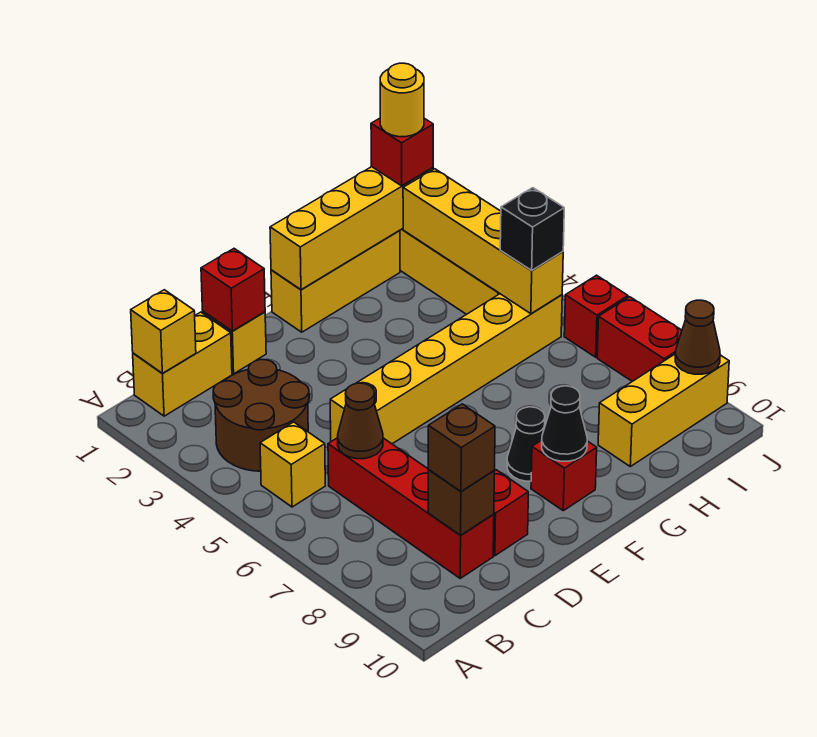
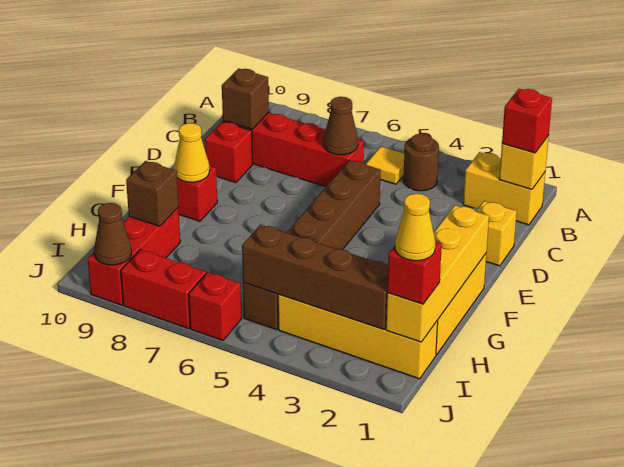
yellow brick B1:C1 level 1 -> yellow brick B1:B2 level 1
brown round brick B3:C4 level 1 -> brown round brick B4 level 1
yellow brick B5 level 1 -> yellow tile B5 level 1
brown brick C9 level 3 -> brown brick H9 level 2
red brick D1 level 2 -> red brick B1 level 3
yellow brick D5:I5 level 1 -> brown brick D5:I5 level 1
black cone F8 level 1 -> none
black cone F9 level 2 -> yellow cone F9 level 2
yellow brick H9:J9 level 1 -> red brick H9:J9 level 1
yellow round brick I1 level 4 -> yellow cone I1 level 4
yellow brick I2:I5 level 2 -> brown brick I2:I5 level 2
black brick I5 level 3 -> none

